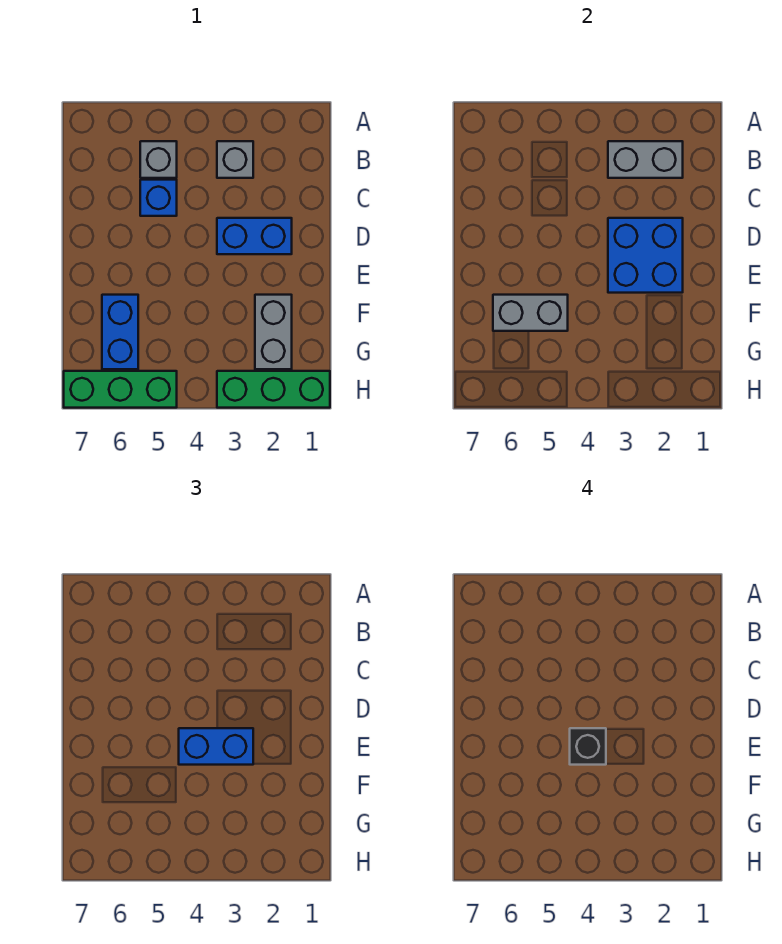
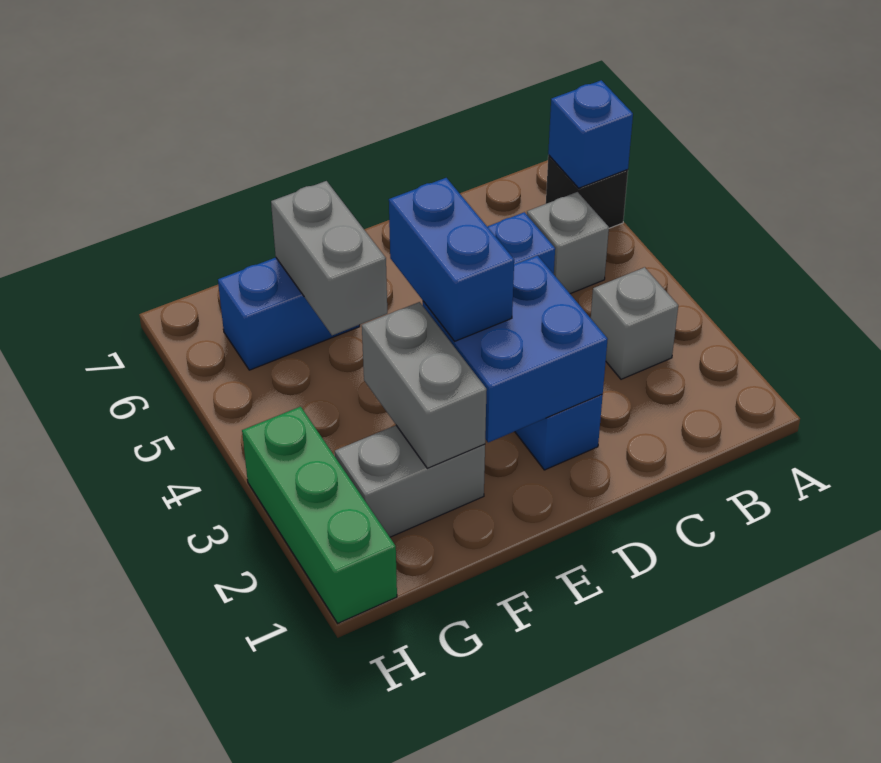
none -> blue brick A6 level 2
grey brick B2:B3 level 2 -> grey brick F2:F3 level 2
black brick E4 level 4 -> black brick A6 level 1
green brick H5:H7 level 1 -> none

